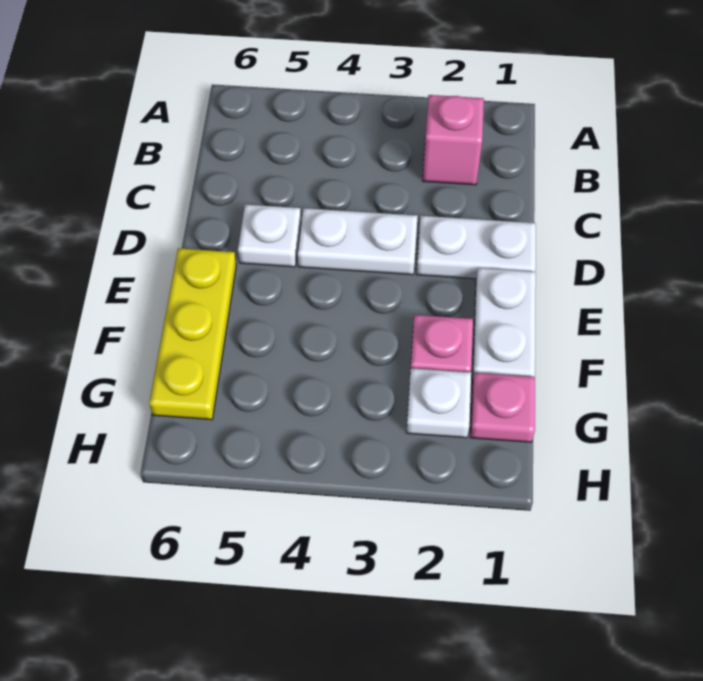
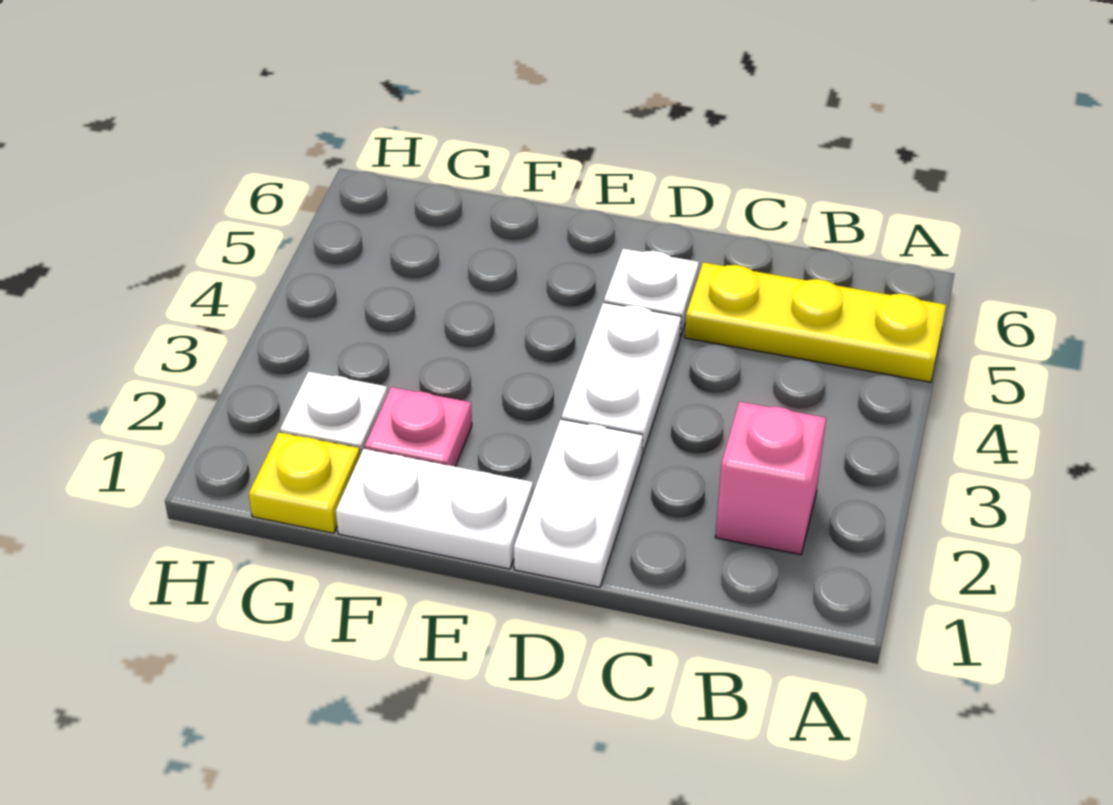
yellow plate E6:G6 level 1 -> yellow plate A5:C5 level 1
pink plate G1 level 1 -> yellow plate G1 level 1

